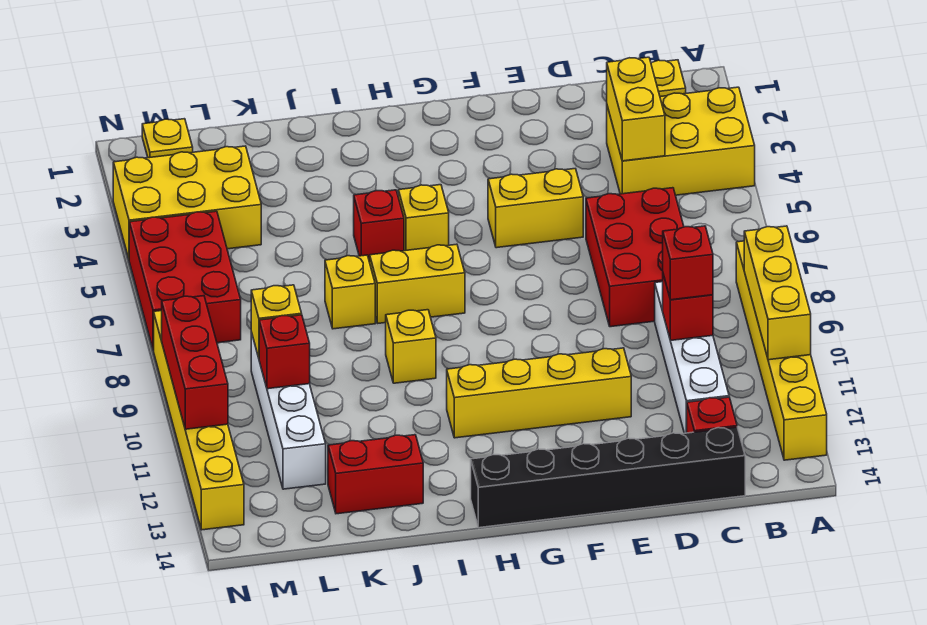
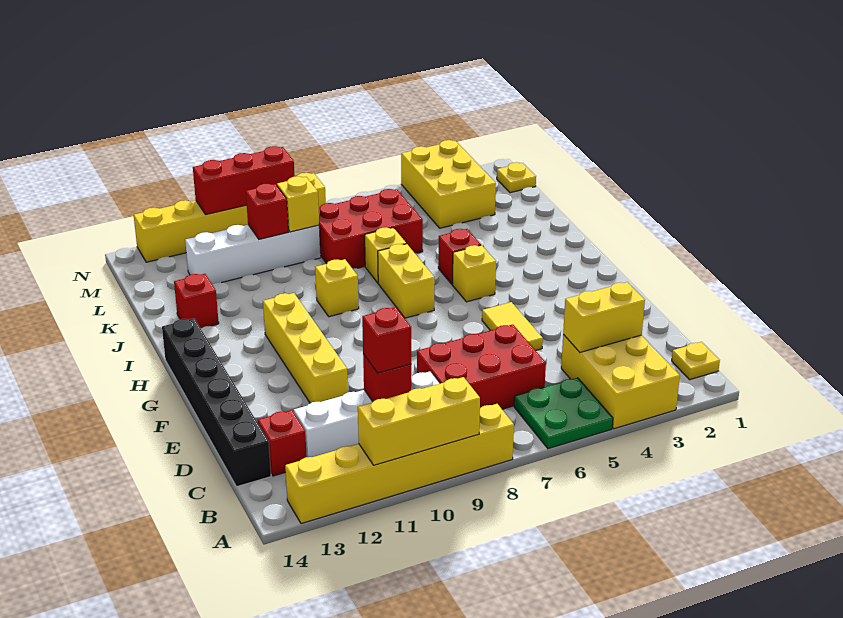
none -> green plate A5:B6 level 1
yellow brick E5:F5 level 1 -> yellow tile E5:F5 level 1
red brick J13:K13 level 1 -> red brick J13 level 1
red brick M5:N7 level 1 -> red brick K6:L8 level 1

